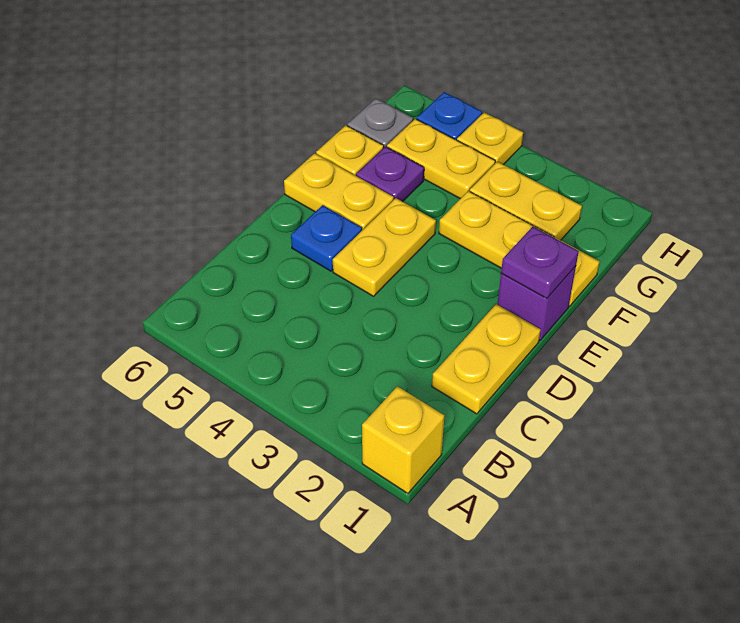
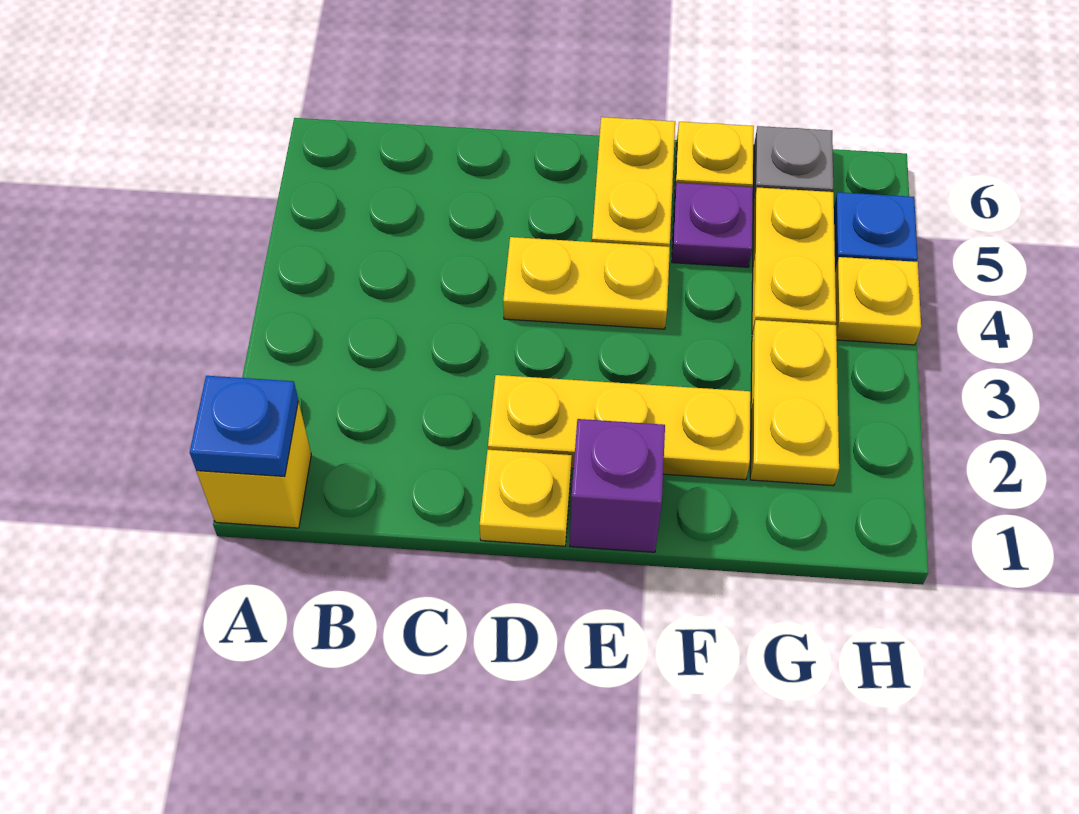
yellow plate C1:D1 level 1 -> yellow plate D1 level 1
blue plate D5 level 1 -> blue plate A1 level 2
purple plate E1 level 2 -> none
yellow plate F1:F3 level 1 -> yellow plate D2:F2 level 1

